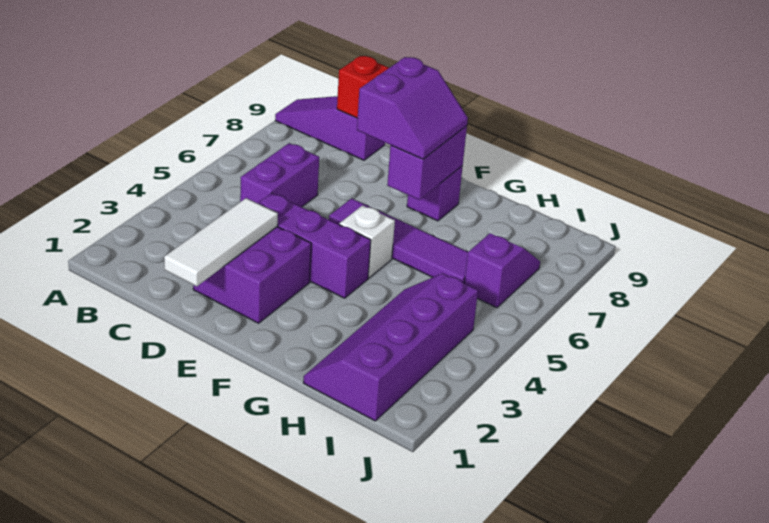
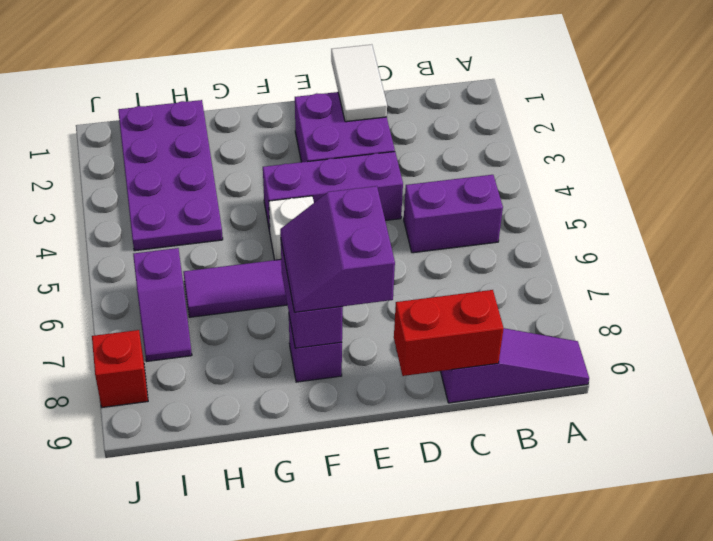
purple brick C5:C6 level 1 -> purple brick B5:C5 level 1
white tile D1:D3 level 2 -> white tile D1:D2 level 2
purple slope H1:I4 level 1 top I -> purple plate H1:I4 level 1
none -> red brick J8 level 1

